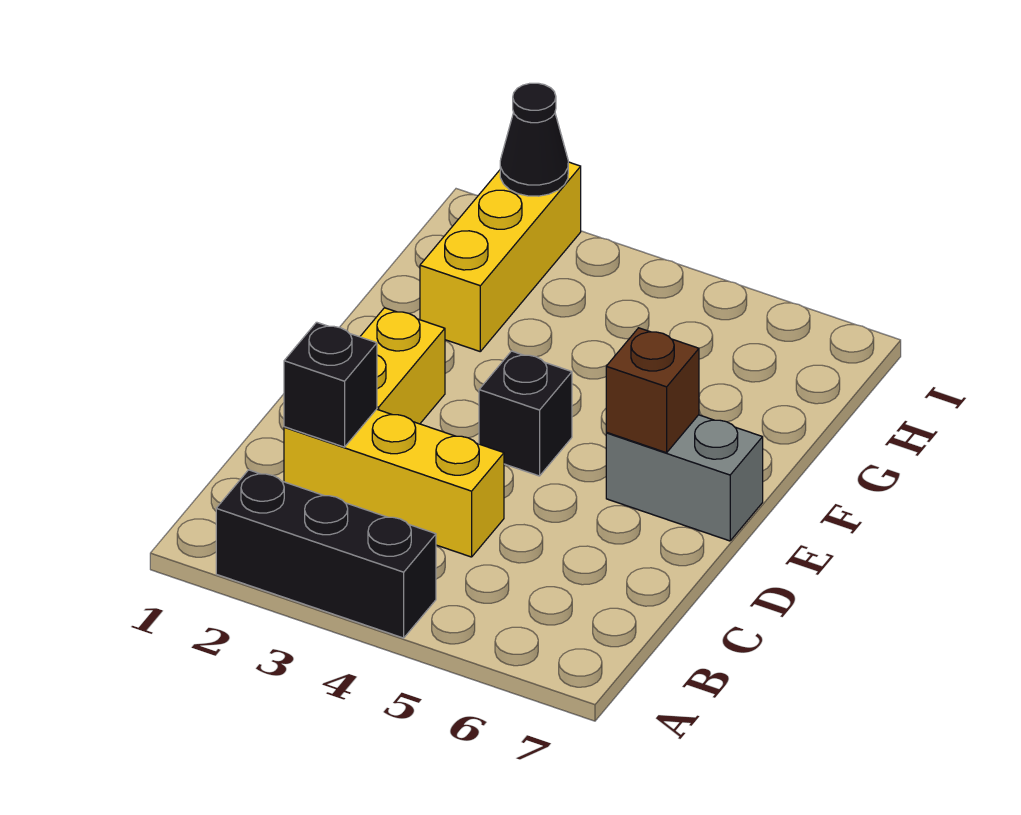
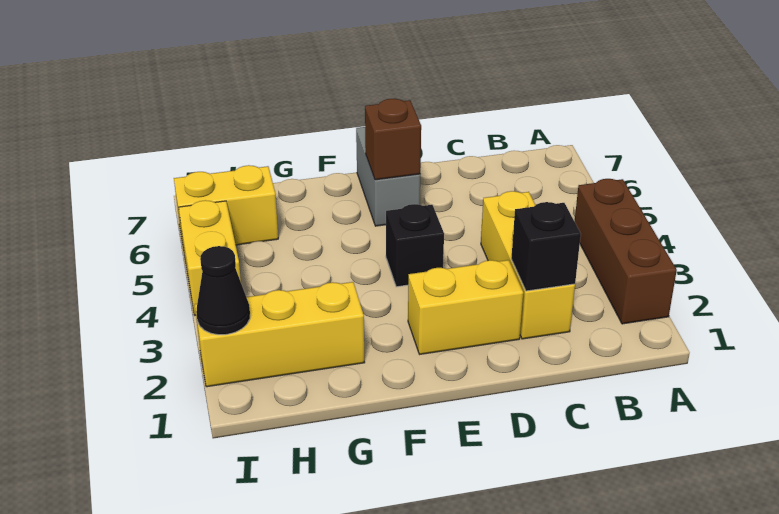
black brick A2:A4 level 1 -> brown brick A2:A4 level 1
none -> yellow brick H6:I6 level 1
none -> yellow brick I4:I5 level 1

